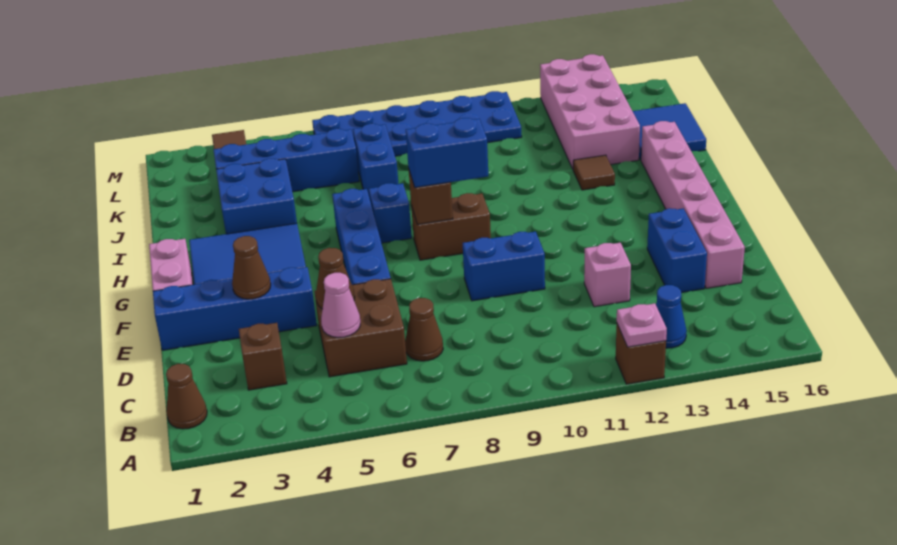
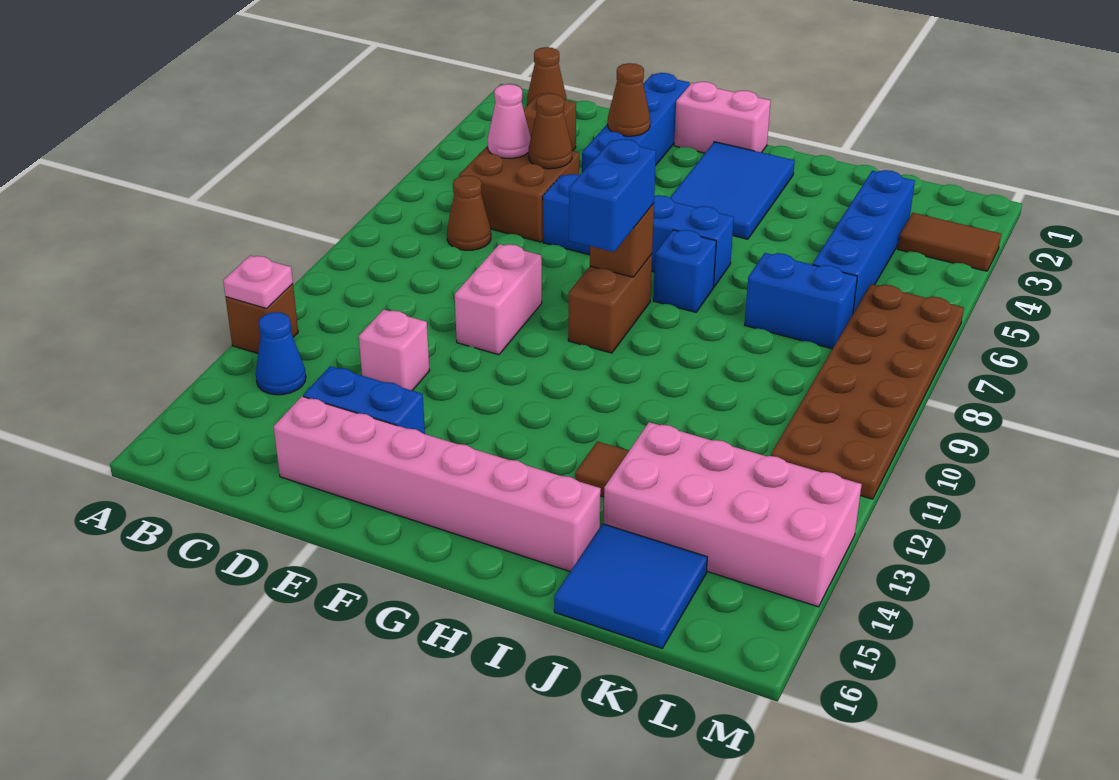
blue brick E9:E10 level 1 -> pink brick E9:E10 level 1
blue brick I3:J4 level 1 -> none
blue plate L6:M11 level 1 -> brown plate L6:M11 level 1

